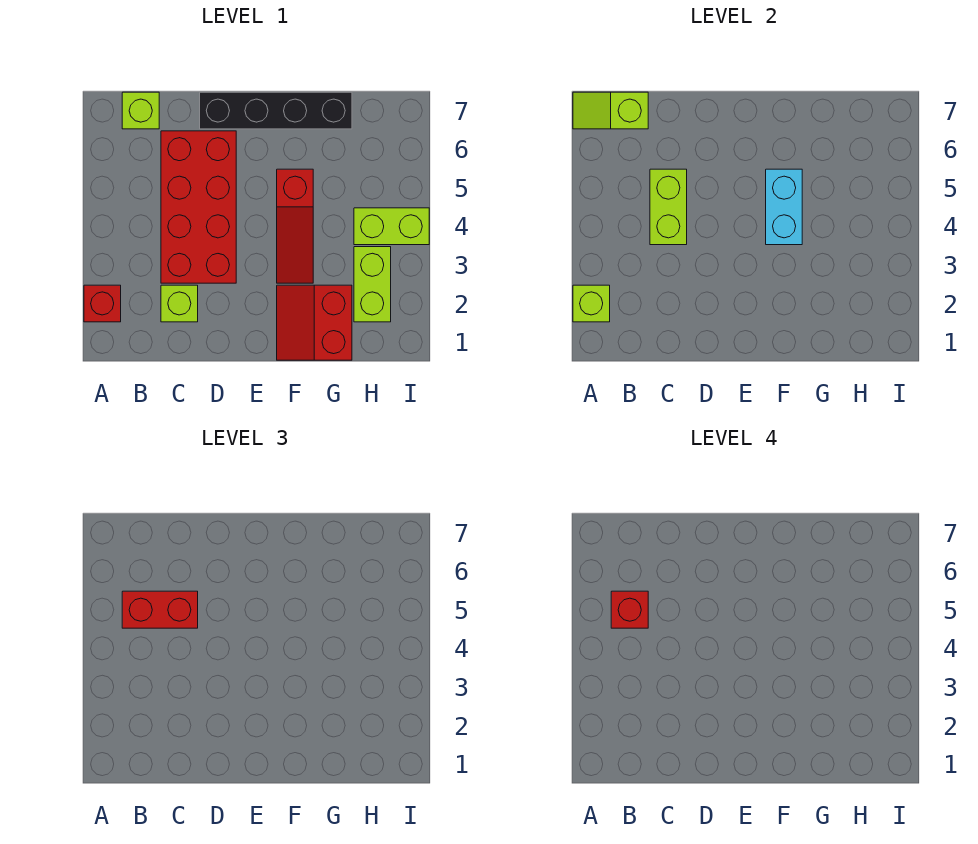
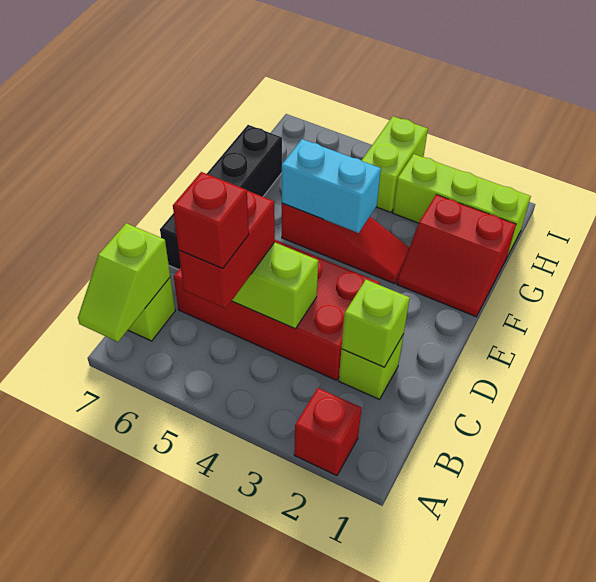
lime brick A2 level 2 -> lime brick C2 level 2
lime brick H2:H3 level 1 -> lime brick H1:H3 level 1

